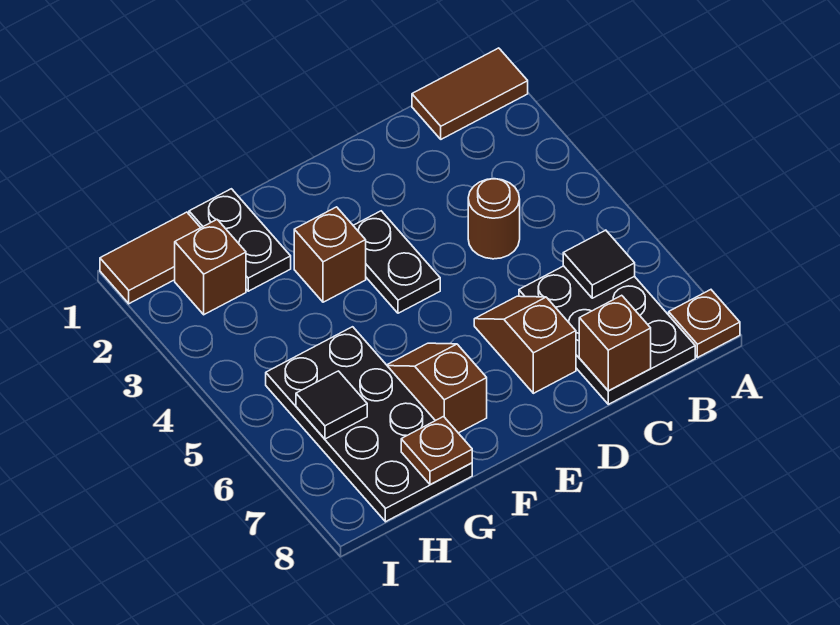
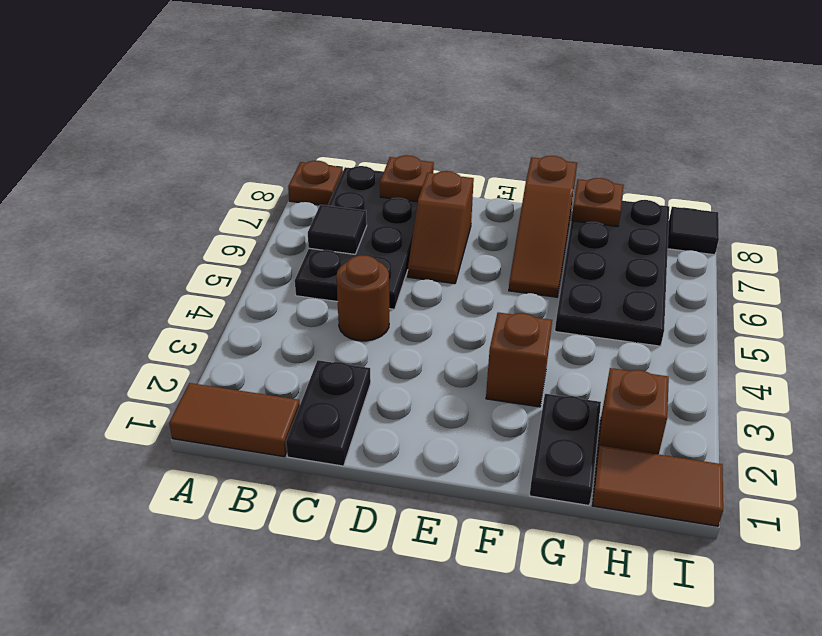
black plate B6:C8 level 1 -> black plate B5:C8 level 1
brown brick C8 level 2 -> brown plate C8 level 2
black plate E3:E4 level 1 -> black plate C1:C2 level 1
brown slope F6:F7 level 1 top 7 -> brown slope F6:F8 level 1 top 8
black tile H6 level 2 -> black tile I8 level 1

